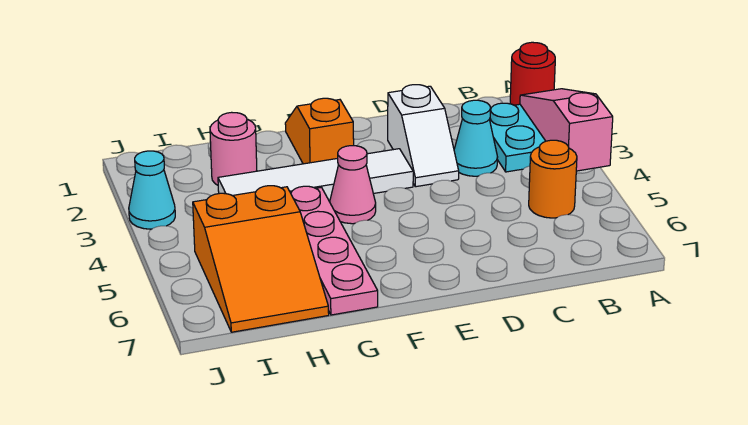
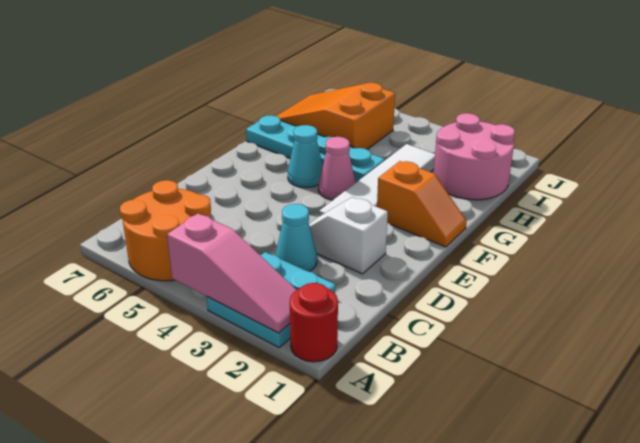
orange round brick B5 level 1 -> orange round brick A5:B6 level 1
pink plate G4:G7 level 1 -> cyan plate G4:G7 level 1
pink round brick H2 level 1 -> pink round brick H1:I2 level 1
cyan cone J3 level 1 -> cyan cone F5 level 1

